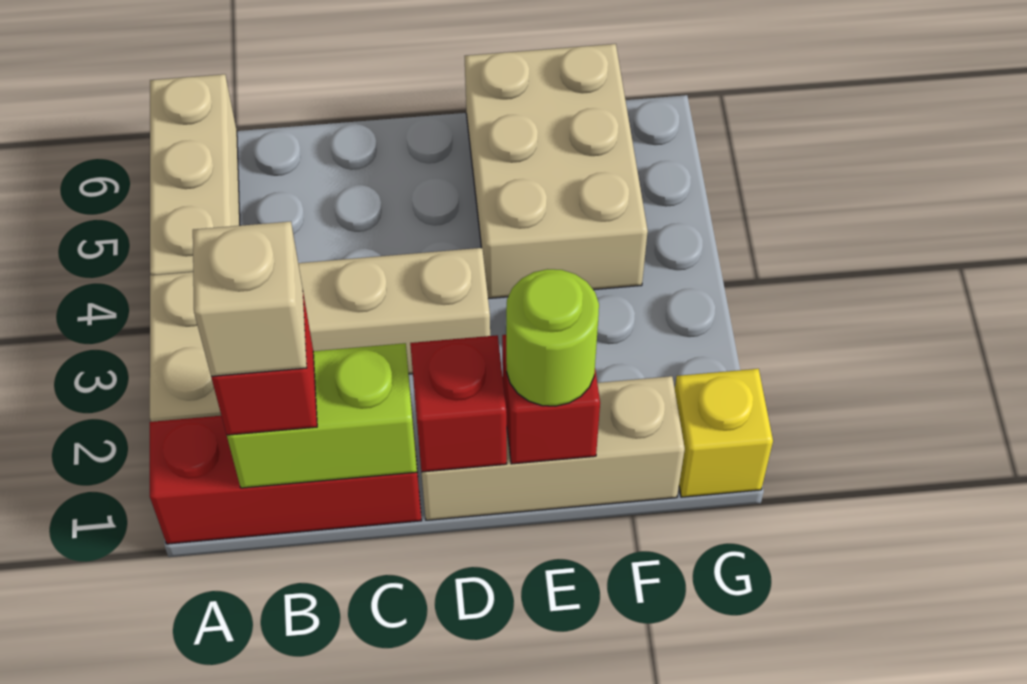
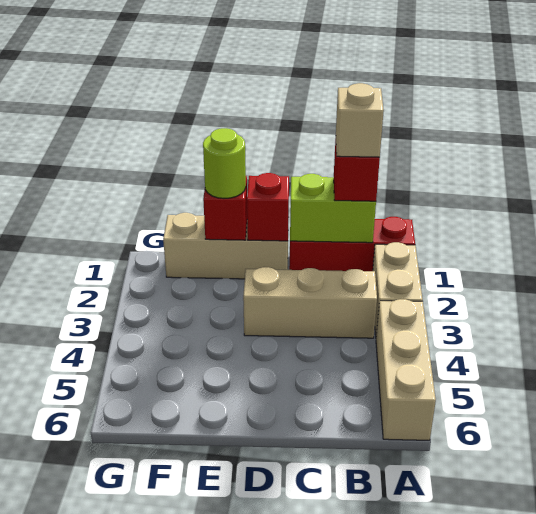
tan brick E4:F6 level 1 -> none
yellow brick G1 level 1 -> none

